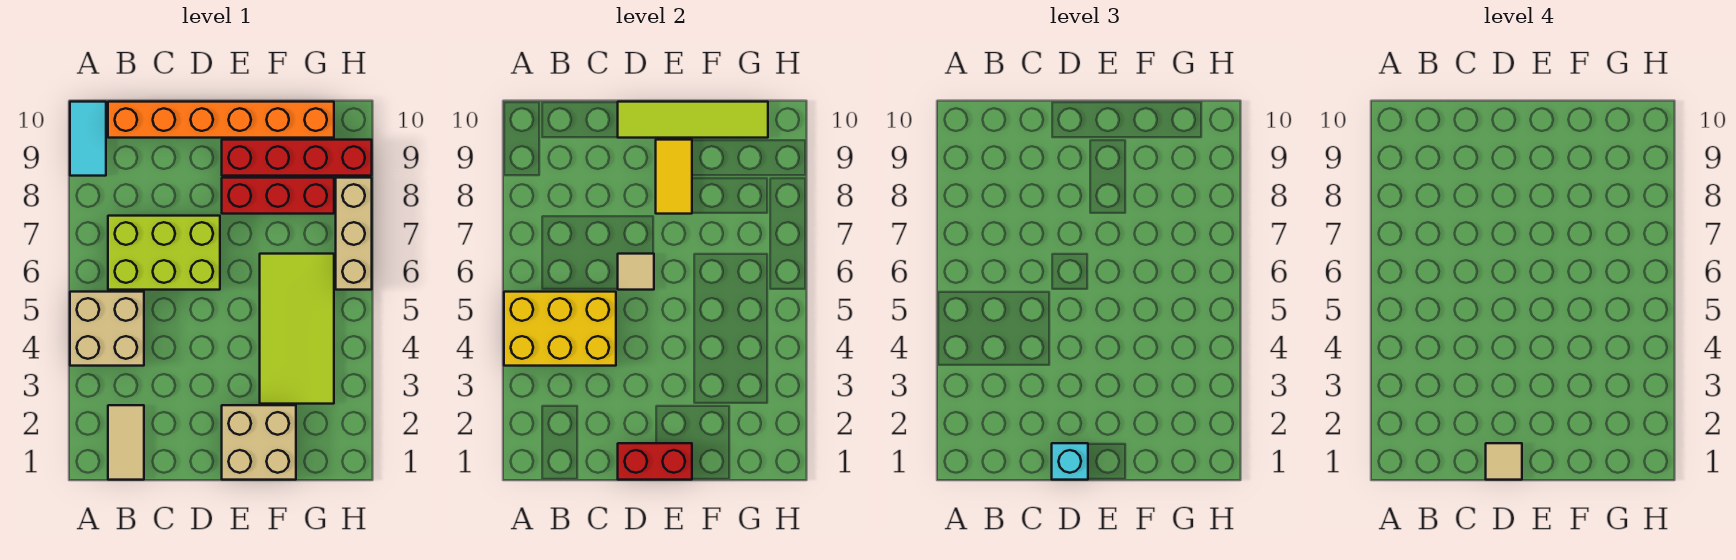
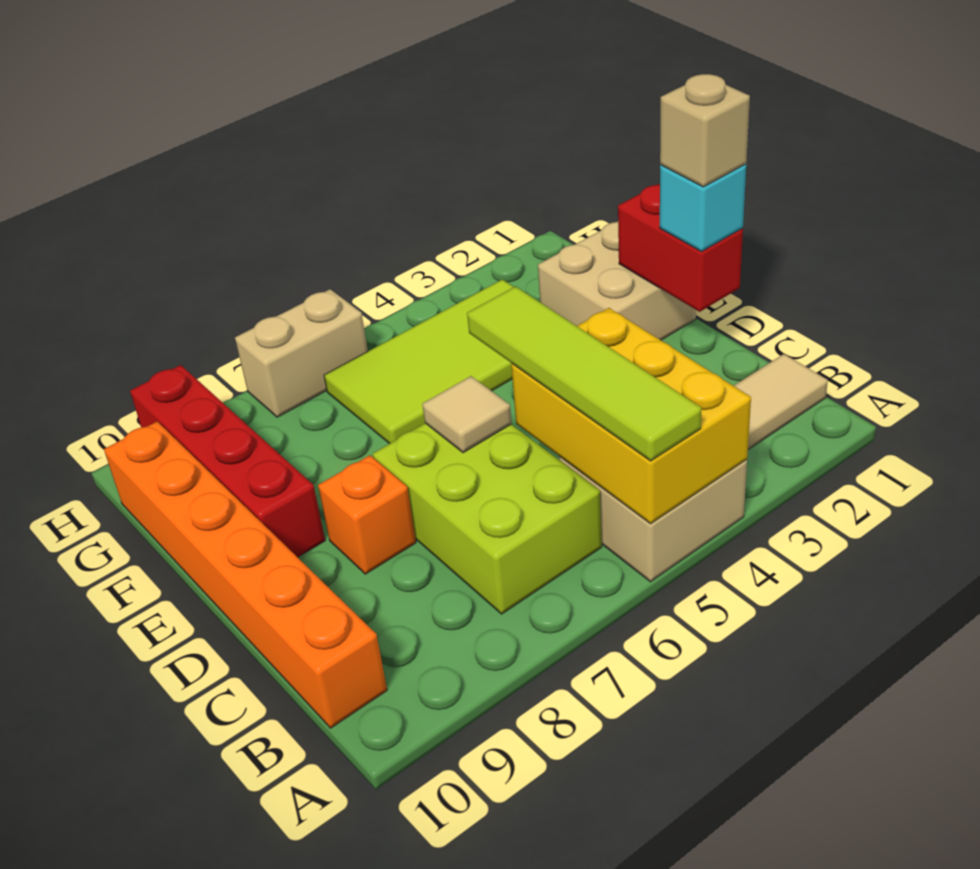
cyan tile A9:A10 level 1 -> none
tan tile D1 level 4 -> tan brick D1 level 4
none -> orange brick D8 level 1
lime tile D10:G10 level 2 -> lime tile A5:D5 level 3
red brick E8:G8 level 1 -> none
yellow tile E8:E9 level 2 -> none
tan brick H6:H8 level 1 -> tan brick H6:H7 level 1

